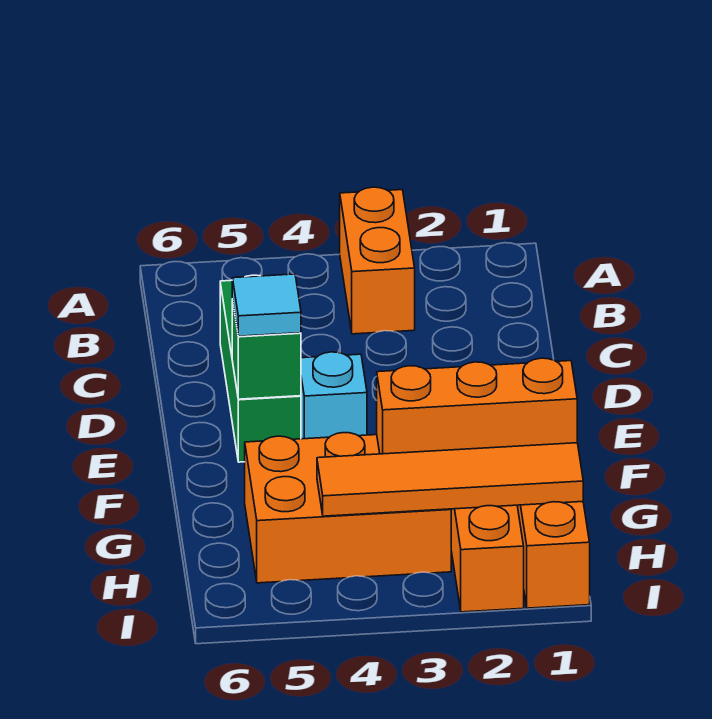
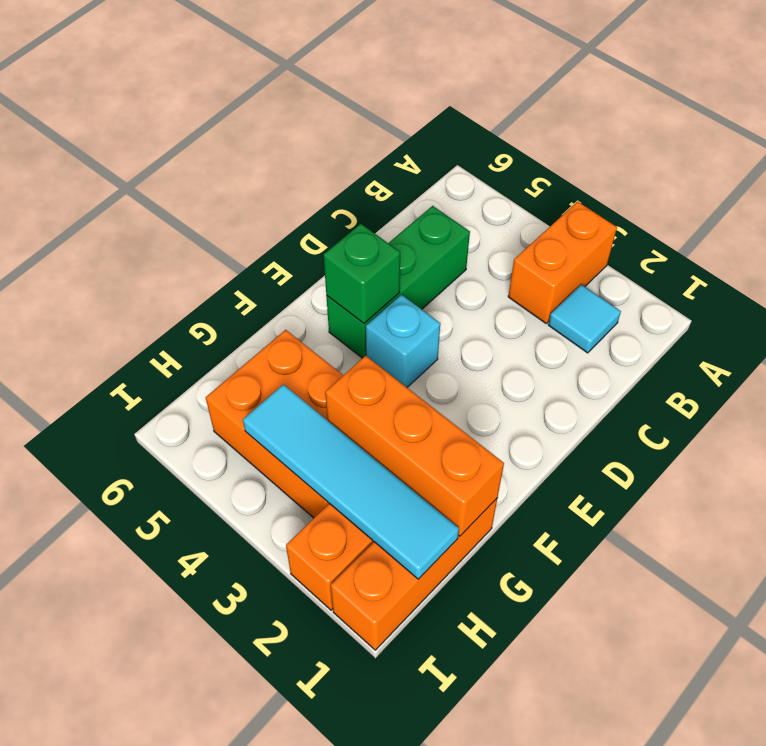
cyan tile E5 level 3 -> cyan tile B2 level 1
orange tile H1:H4 level 2 -> cyan tile H1:H4 level 2

